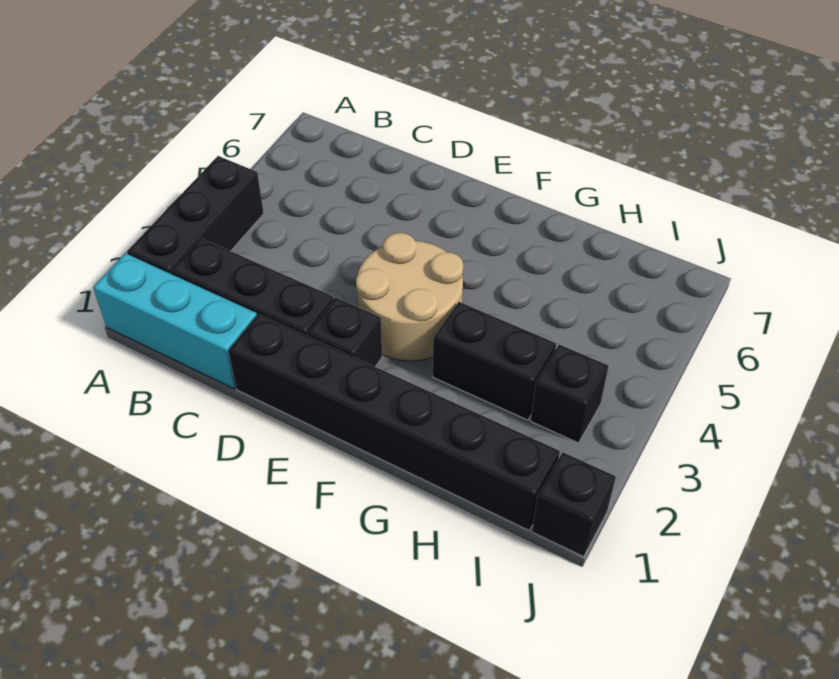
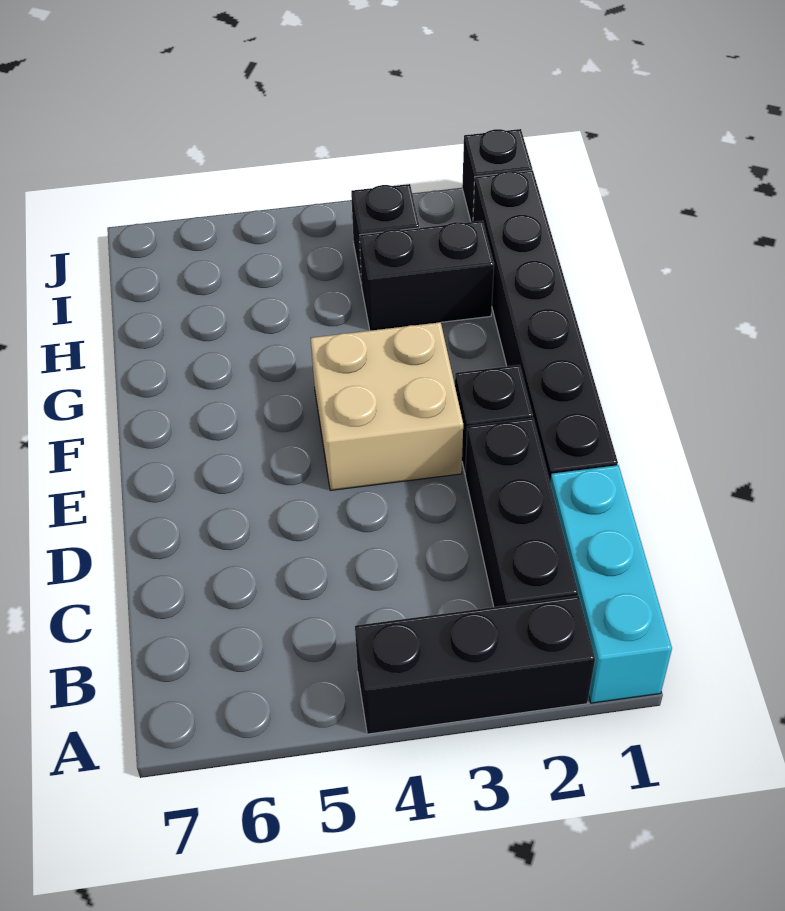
tan round brick E3:F4 level 1 -> tan brick E3:F4 level 1
black brick G3:H3 level 1 -> black brick H2:H3 level 1

